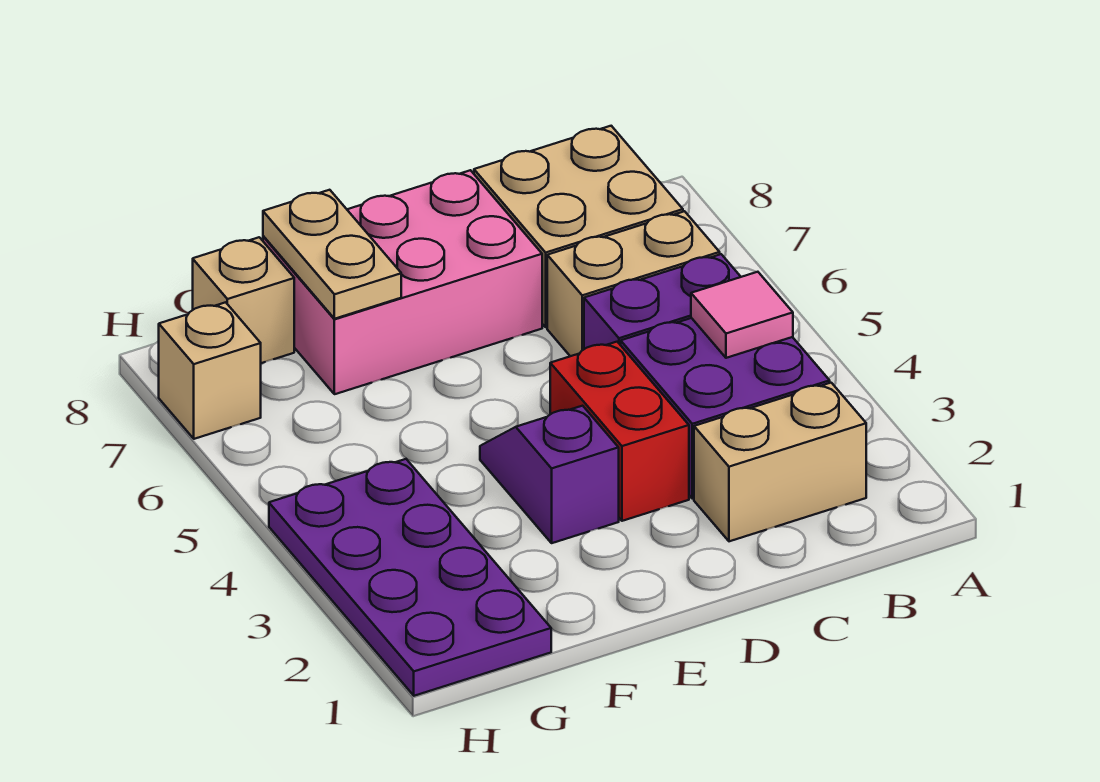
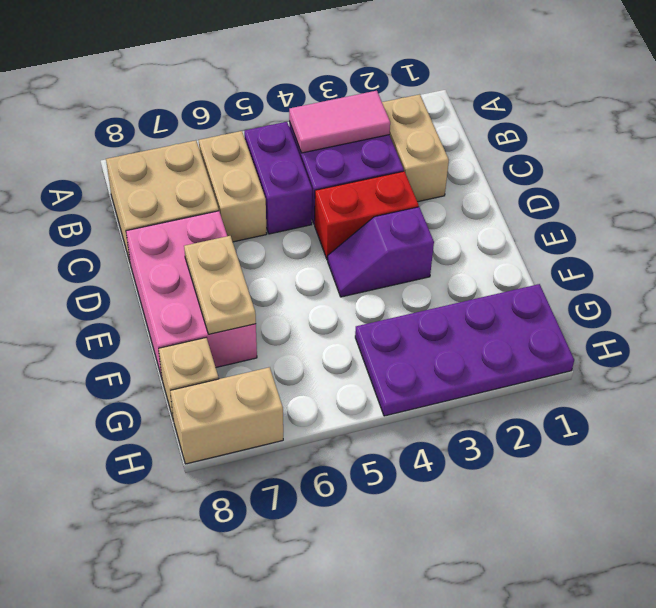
pink tile B4 level 2 -> pink tile B3:B4 level 2
tan plate F7:F8 level 2 -> tan plate E7:F7 level 2
tan brick H7 level 1 -> tan brick H7:H8 level 1

